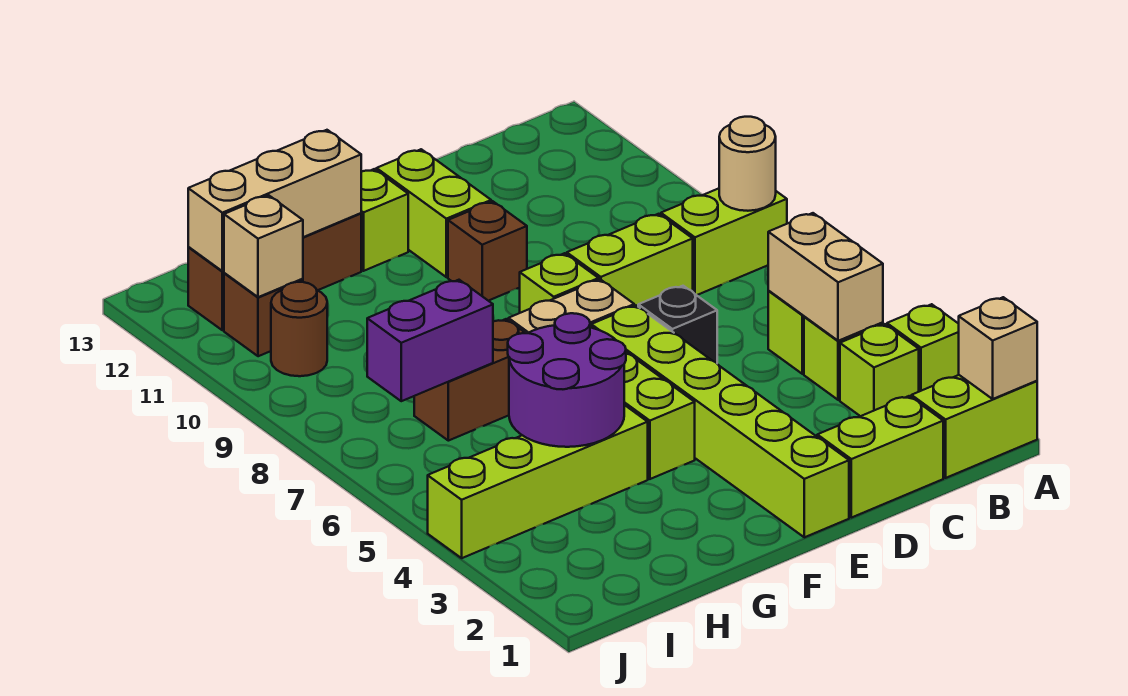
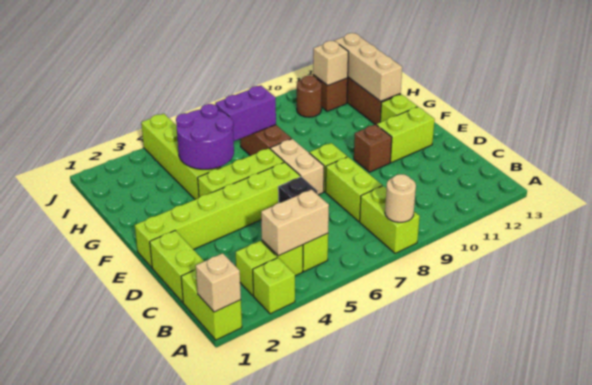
purple brick H7:I7 level 2 -> purple brick H6:H7 level 2

